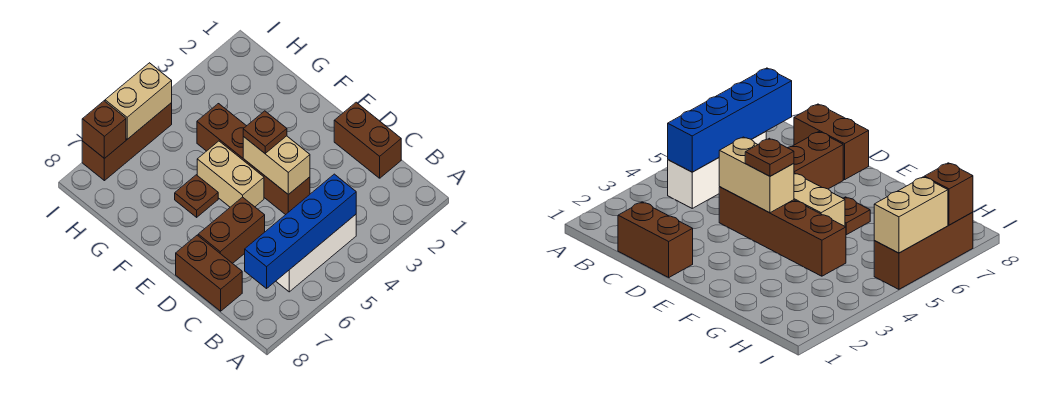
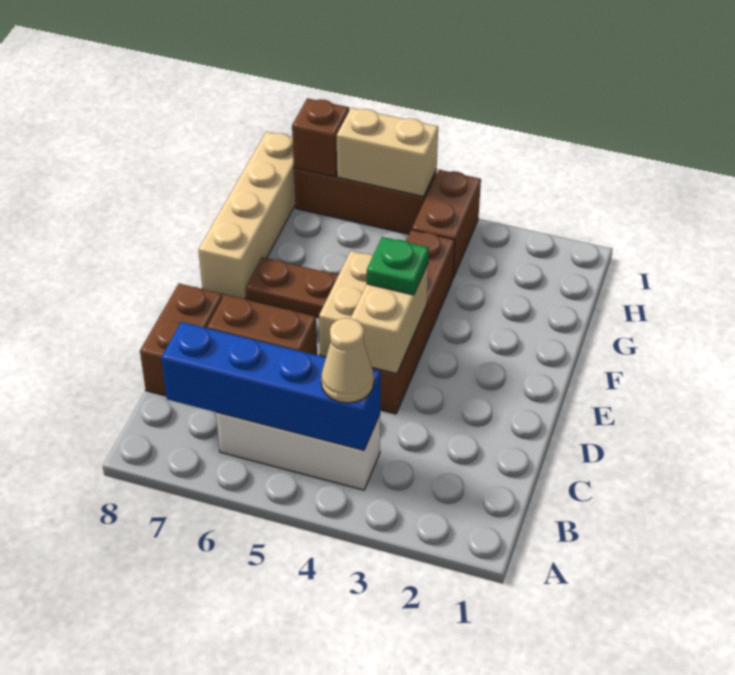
none -> tan cone B4 level 3
brown brick C1:D1 level 1 -> brown brick H4:I4 level 1
brown plate E4 level 3 -> green plate E4 level 3
brown plate F6 level 1 -> brown plate F6:F7 level 1
none -> tan brick F8:I8 level 1

